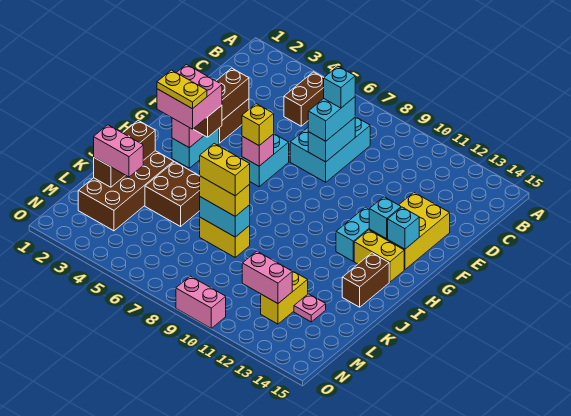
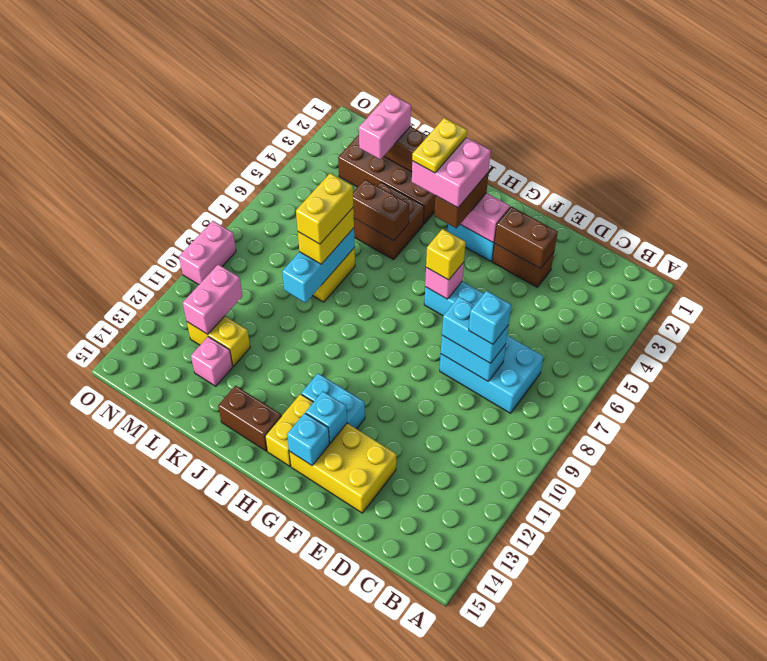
brown brick B5:C5 level 1 -> brown brick J5:K5 level 2
cyan brick K7:K8 level 2 -> cyan brick K7:K9 level 2
pink plate L13 level 1 -> pink brick L13 level 1

